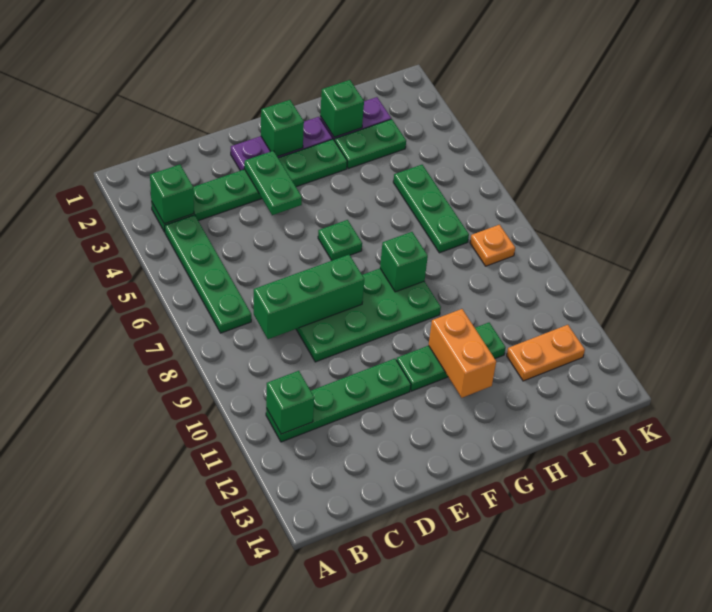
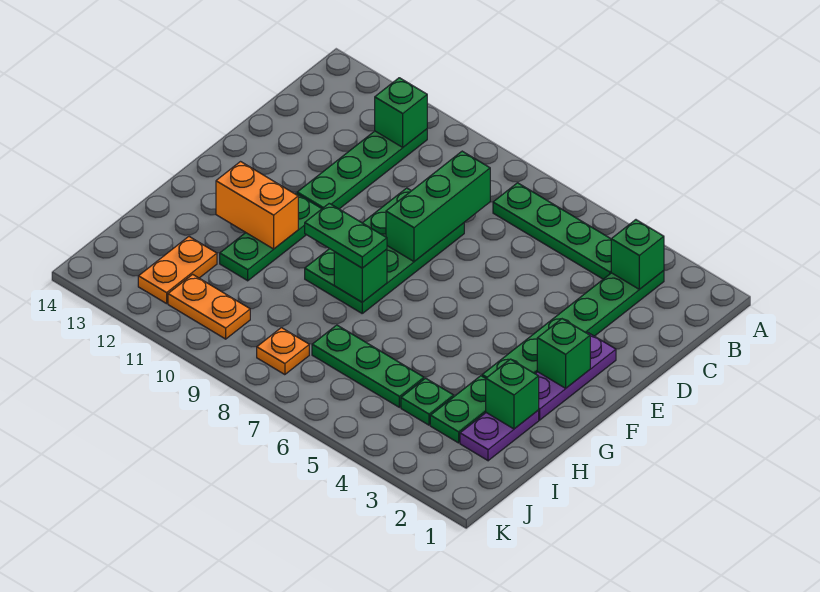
green plate E3:E4 level 2 -> green plate G8:G9 level 3
green plate F6 level 1 -> green plate I4 level 1
none -> orange plate J10:J11 level 1

